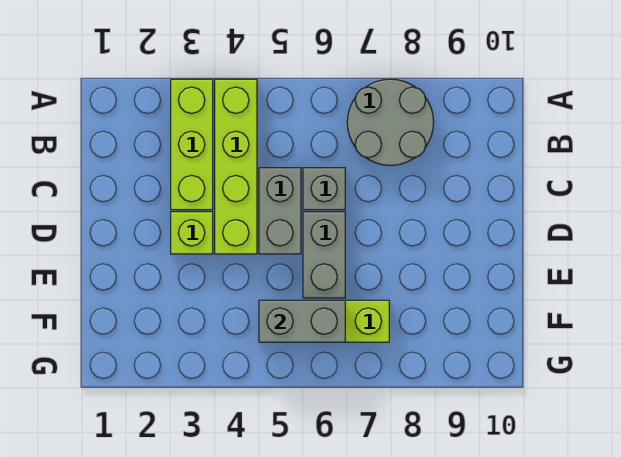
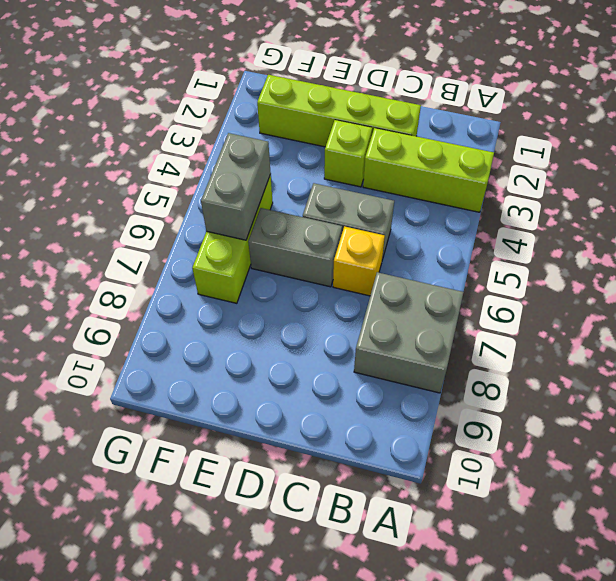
lime brick A4:D4 level 1 -> lime brick C2:F2 level 1
grey round brick A7:B8 level 1 -> grey brick A7:B8 level 1
grey brick C6 level 1 -> yellow brick C6 level 1

